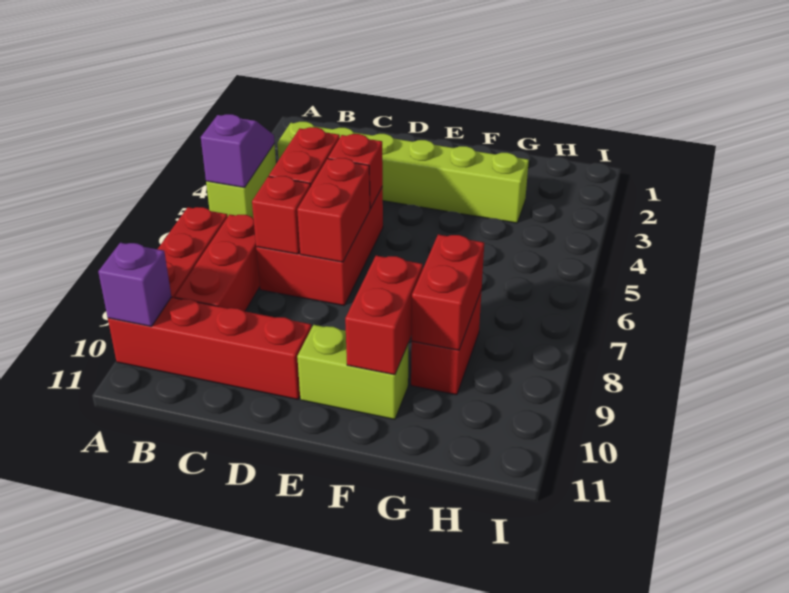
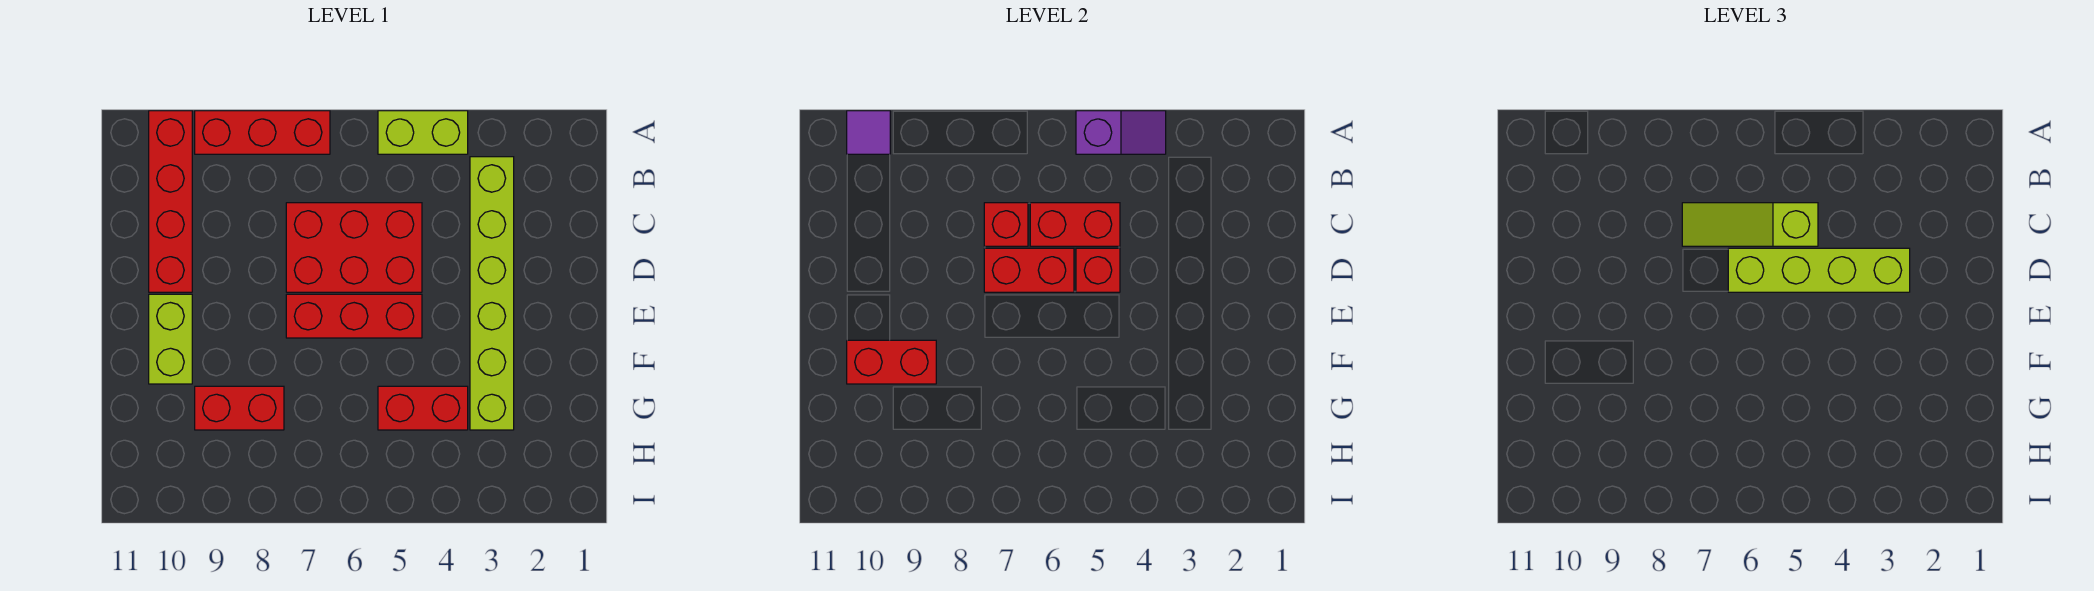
purple brick A10 level 2 -> purple tile A10 level 2
red brick B7:B9 level 1 -> red brick E5:E7 level 1
none -> lime slope C5:C7 level 3 top 5
none -> lime brick D3:D6 level 3
red brick G8:G9 level 2 -> red brick G4:G5 level 1

